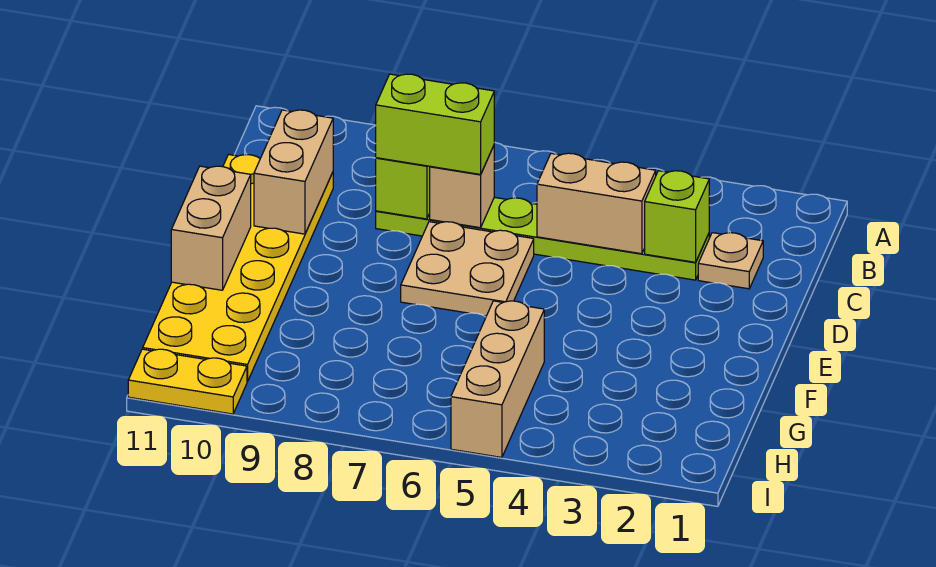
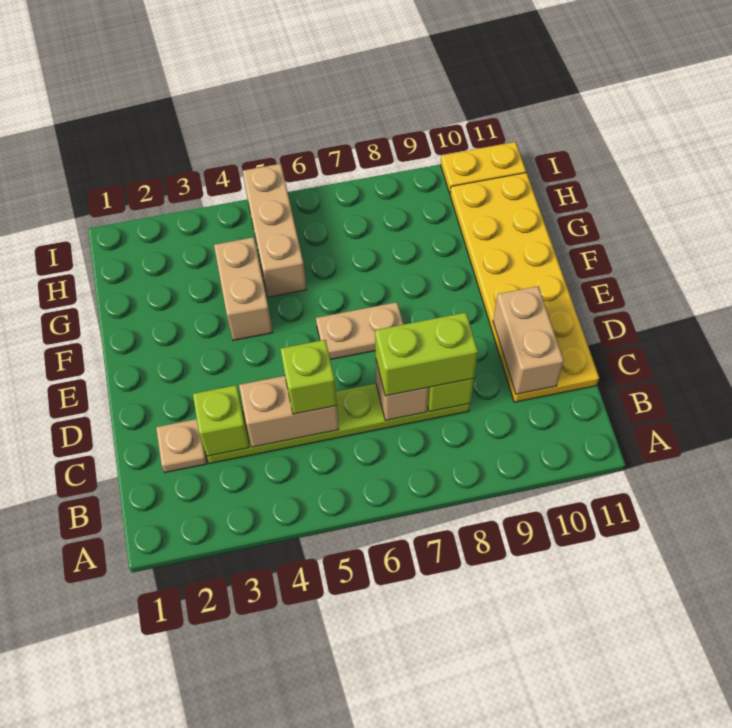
none -> lime brick C5 level 3
tan plate D6:E7 level 1 -> tan plate E6:E7 level 1
tan brick E11:F11 level 2 -> tan brick F4:G4 level 1

